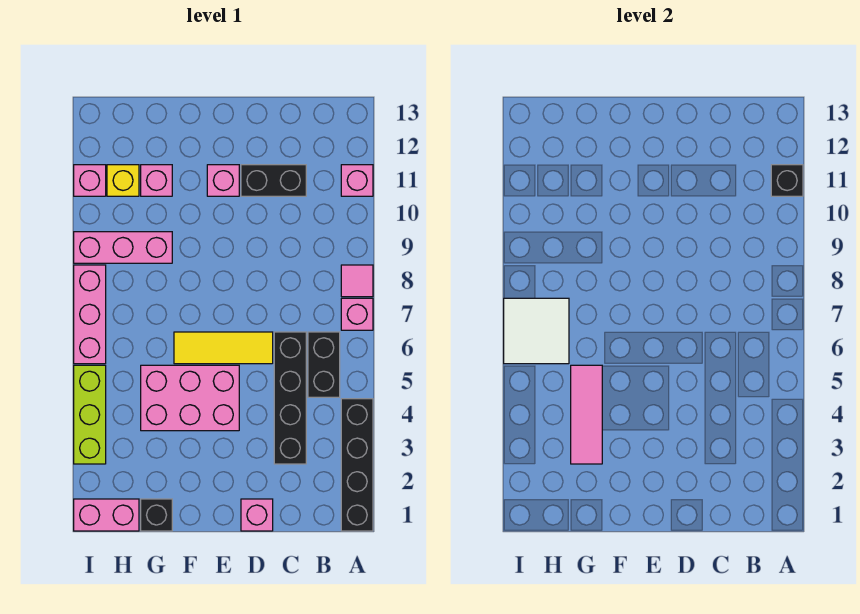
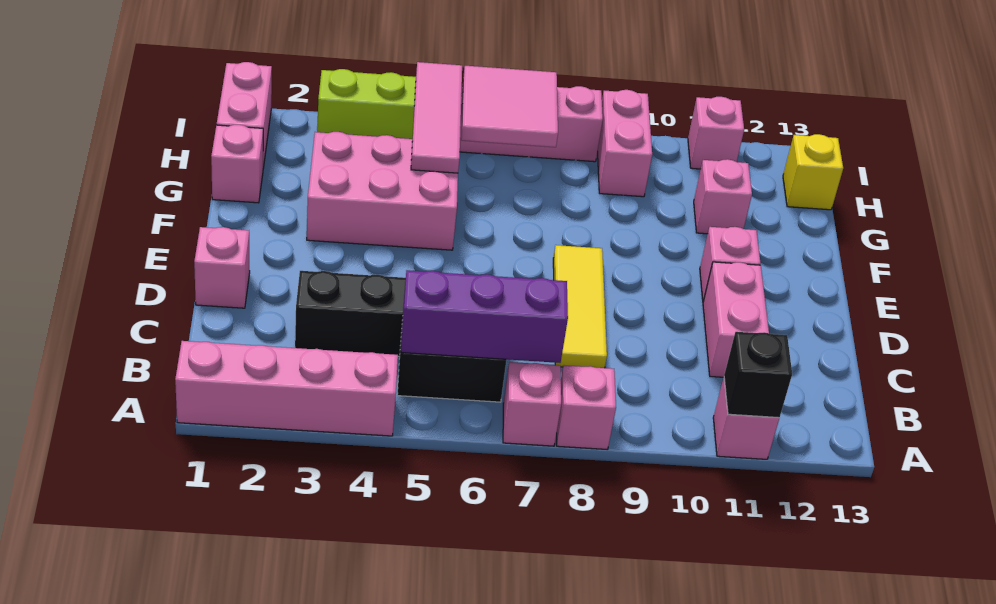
black brick A1:A4 level 1 -> pink brick A1:A4 level 1
pink tile A8 level 1 -> pink brick A8 level 1
none -> purple brick B5:B7 level 2
black brick C11:D11 level 1 -> pink brick C11:D11 level 1
yellow tile D6:F6 level 1 -> yellow tile C8:E8 level 1
pink brick E4:G5 level 1 -> pink brick F3:G5 level 1
black brick G1 level 1 -> pink brick G1 level 1
pink tile G3:G5 level 2 -> pink tile G5:I5 level 2
pink brick G9:I9 level 1 -> pink brick H9:I9 level 1
white tile H6:I7 level 2 -> pink tile H6:I7 level 2
yellow brick H11 level 1 -> yellow brick H13 level 1

